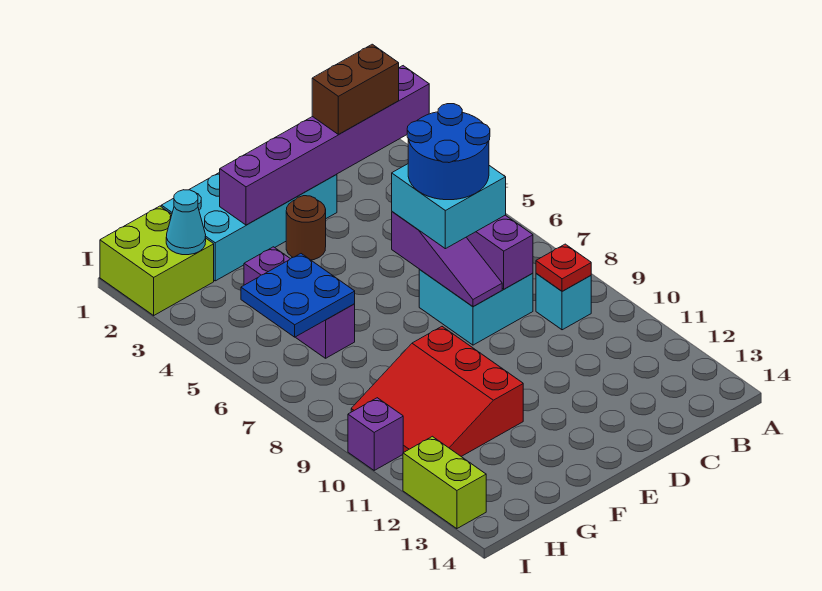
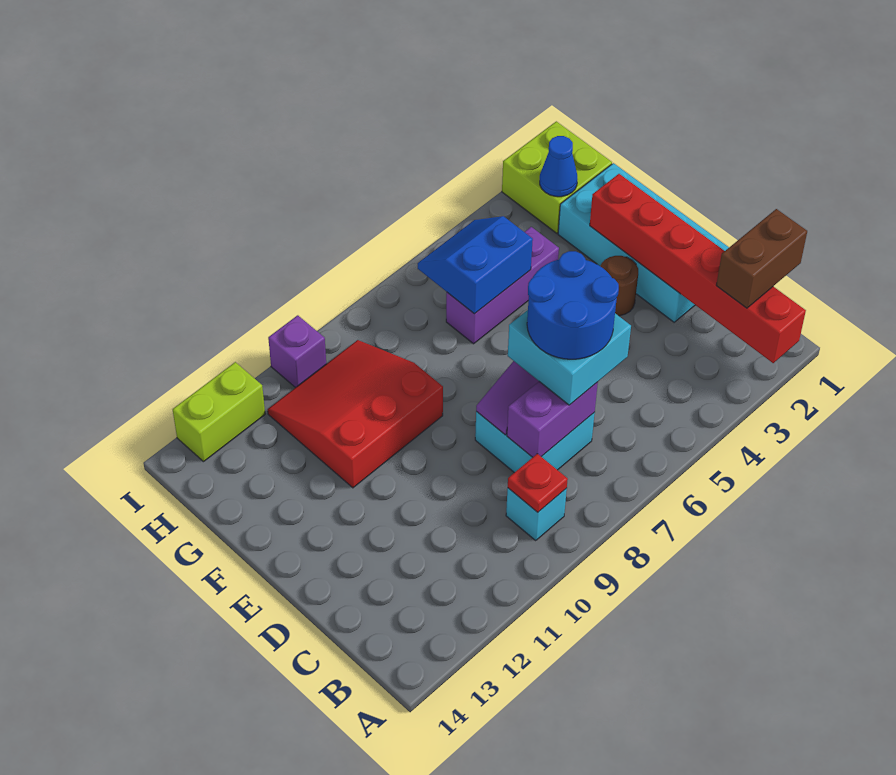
purple brick A2:F2 level 2 -> red brick A2:F2 level 2
brown brick B2:C2 level 3 -> brown brick B1:B2 level 3
blue plate G5:H6 level 2 -> blue slope G5:H6 level 2 top G
cyan cone H2 level 2 -> blue cone H2 level 2

